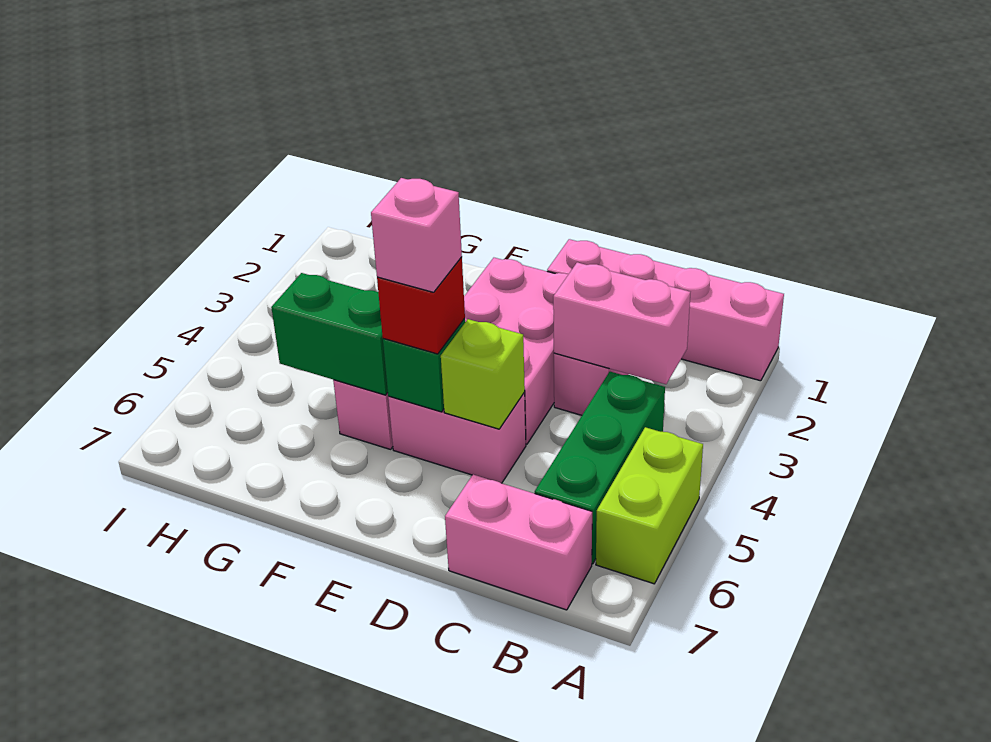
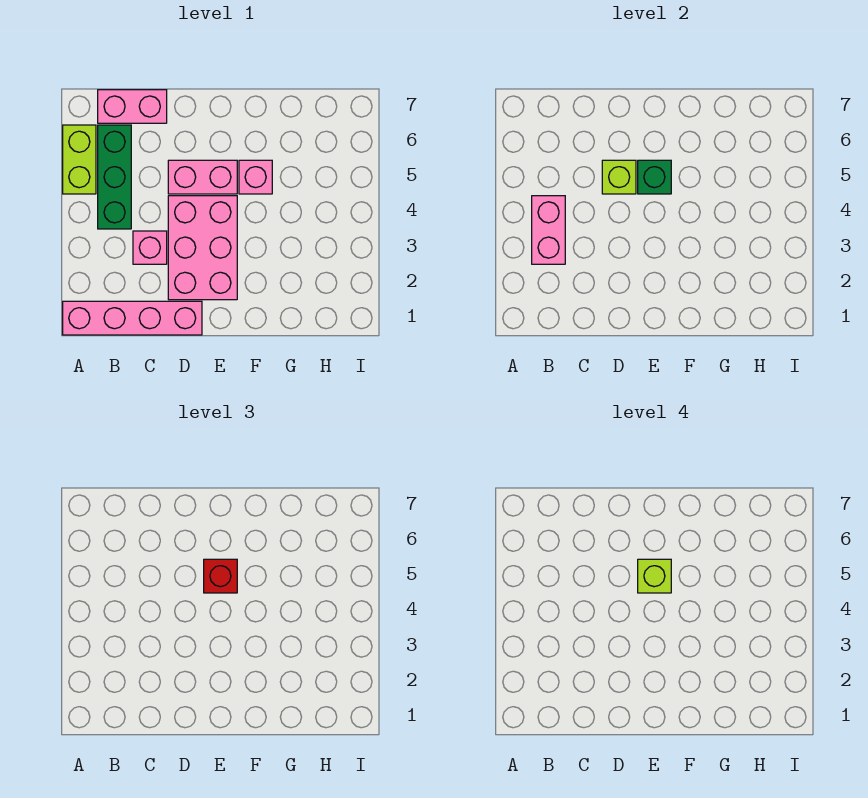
pink brick B3:C3 level 2 -> pink brick B3:B4 level 2
pink brick E5 level 4 -> lime brick E5 level 4
green brick F5:G5 level 2 -> none

